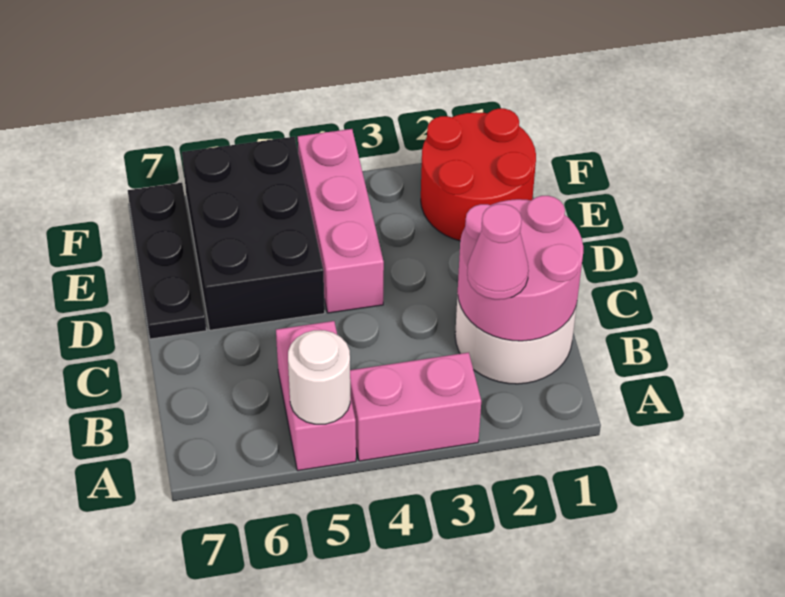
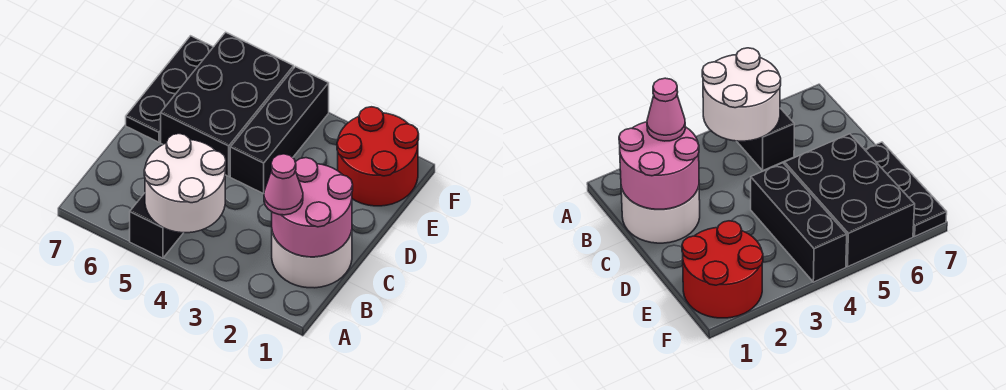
pink brick A3:A4 level 1 -> none
pink brick A5:B5 level 1 -> black brick A5:B5 level 1
white round brick A5 level 2 -> white round brick A4:B5 level 2
pink brick D4:F4 level 1 -> black brick D4:F4 level 1

